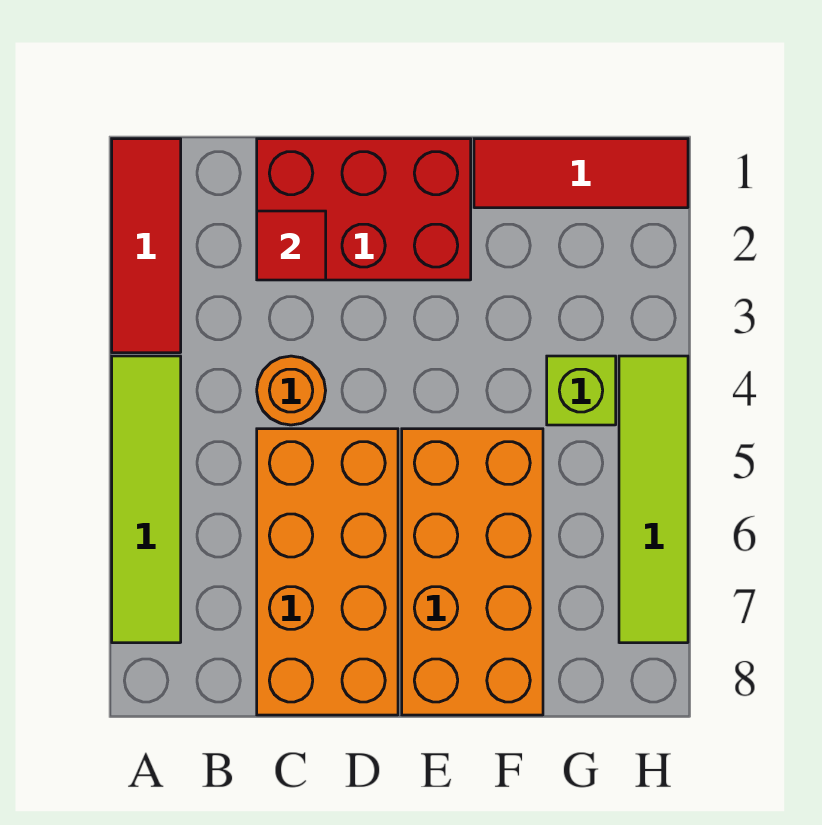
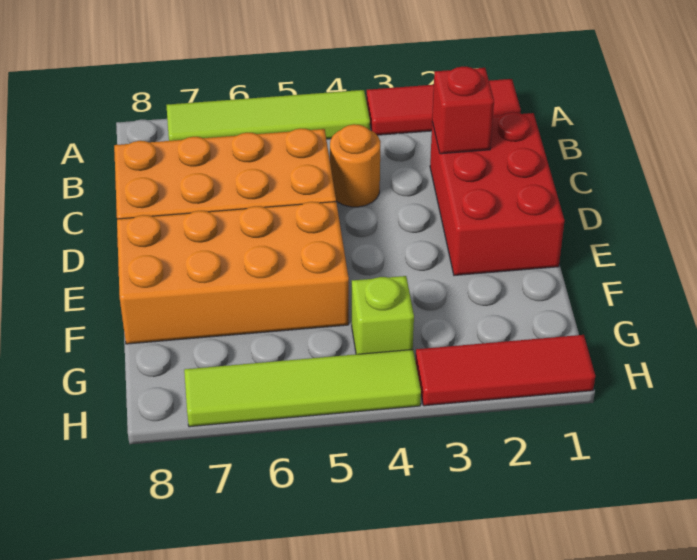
red tile C2 level 2 -> red brick C2 level 2
red tile F1:H1 level 1 -> red tile H1:H3 level 1

